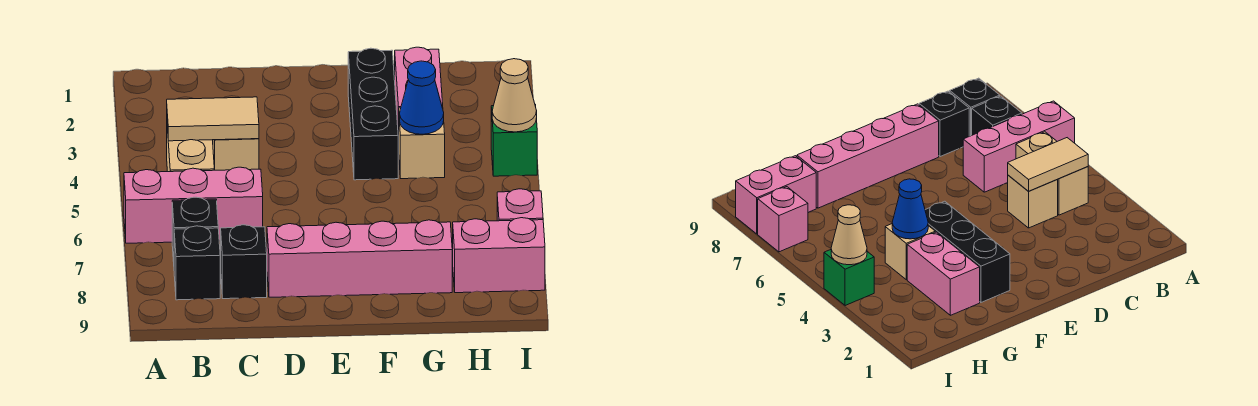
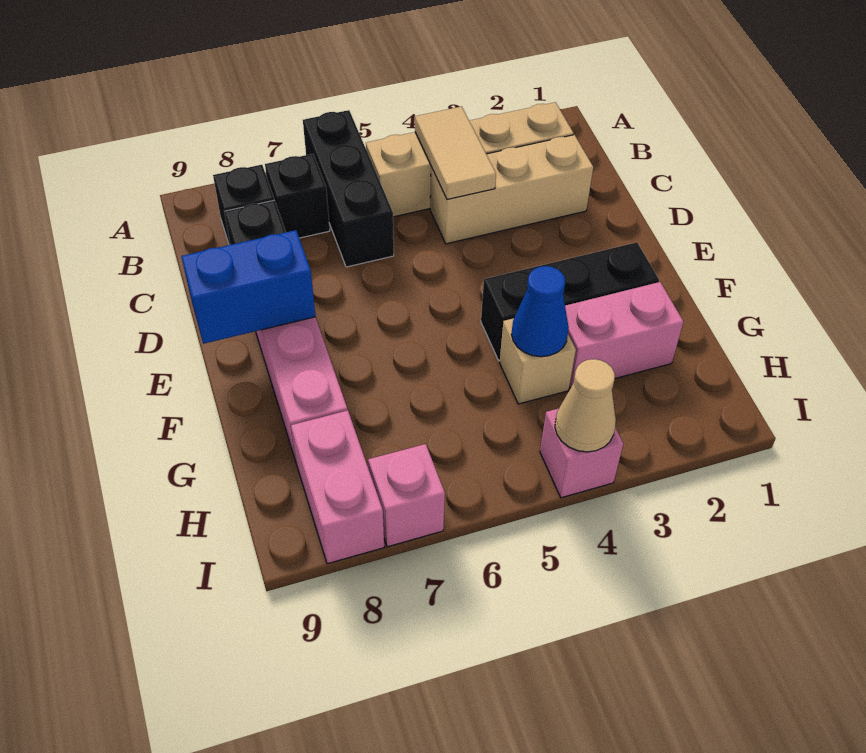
pink brick A6:C6 level 1 -> black brick A6:C6 level 1
tan brick B4:B5 level 1 -> tan brick B2:B5 level 1
tan brick C4 level 1 -> tan brick C2:C4 level 1
none -> blue brick E8:E9 level 2
green brick I4 level 1 -> pink brick I4 level 1

